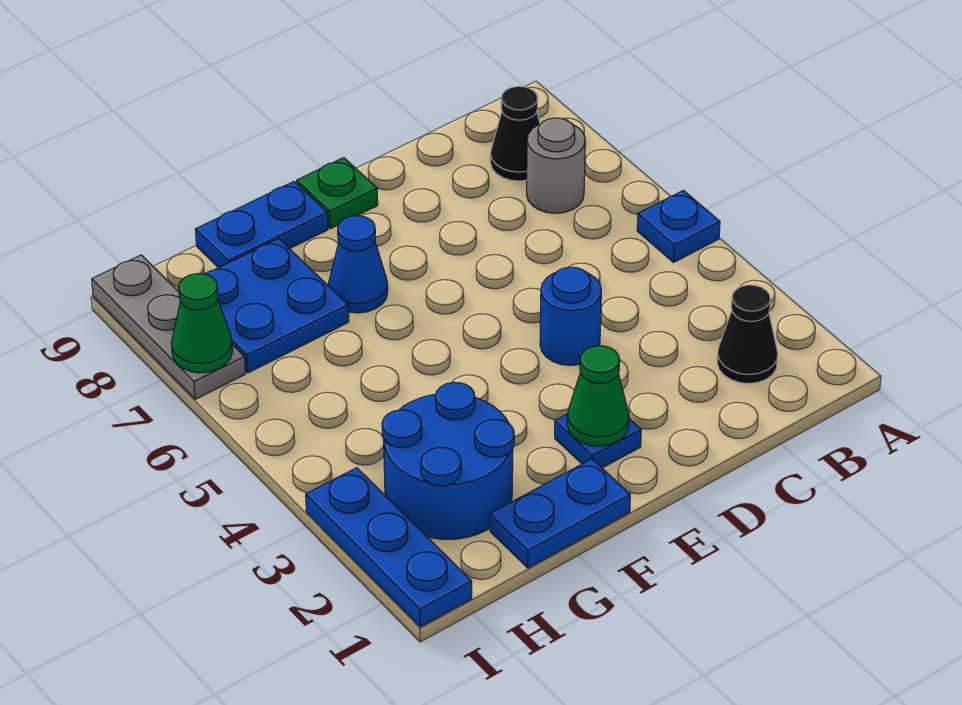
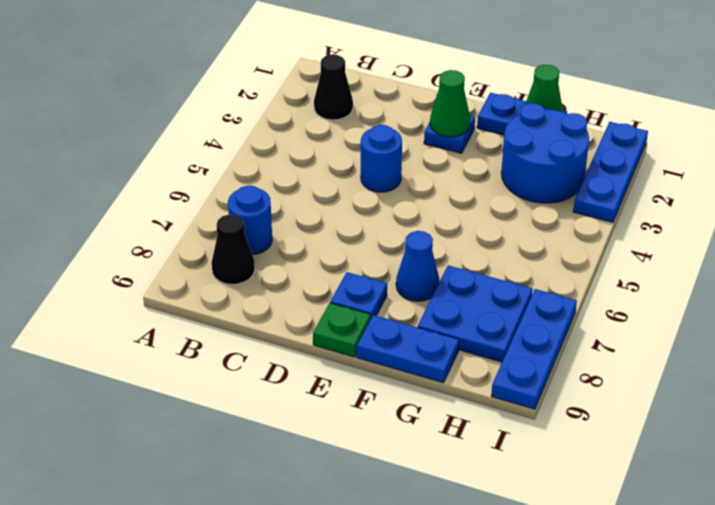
blue plate A5 level 1 -> blue plate E8 level 1
grey round brick B7 level 1 -> blue round brick B7 level 1
grey plate I7:I9 level 1 -> blue plate I7:I9 level 1
green cone I7 level 2 -> green cone G1 level 2

